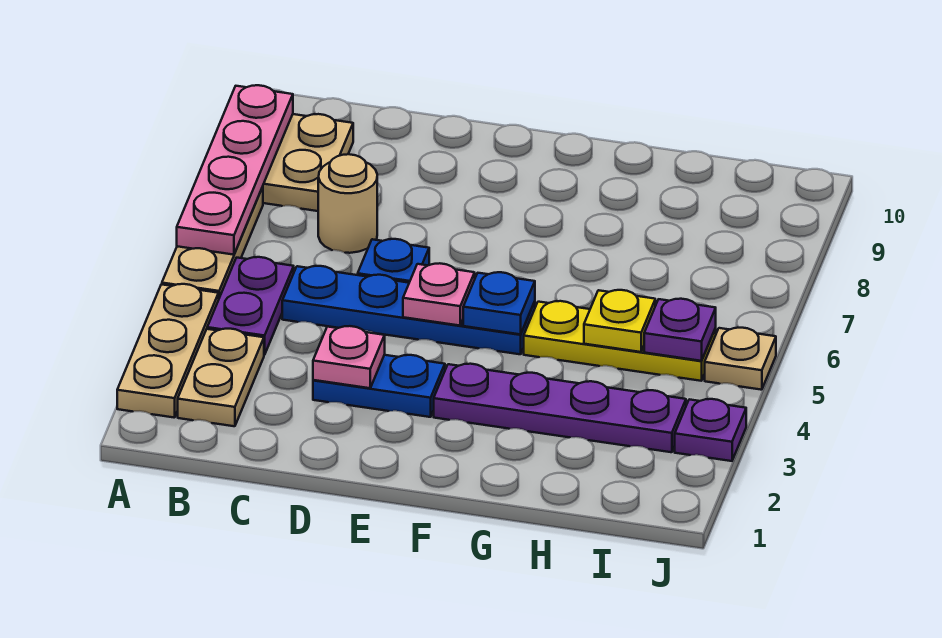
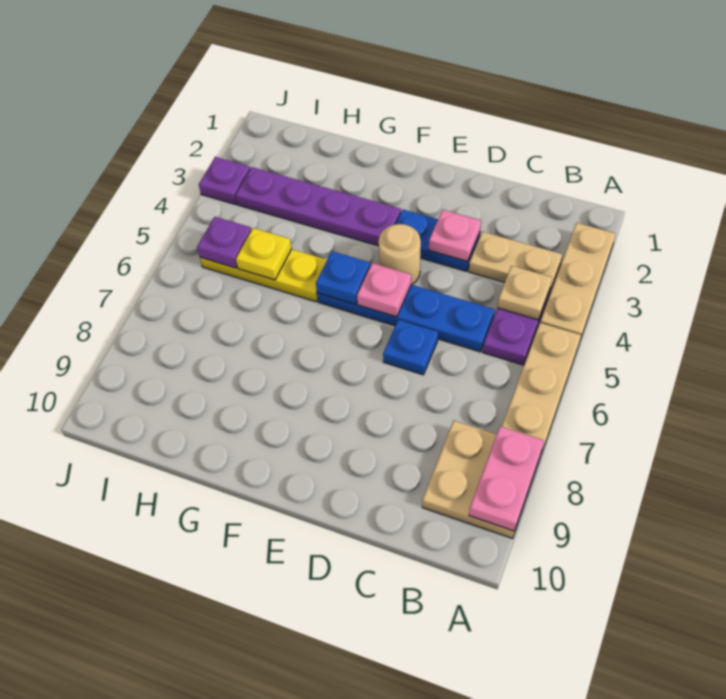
pink plate A6:A9 level 2 -> pink plate A8:A9 level 2
tan plate B2:B3 level 1 -> tan plate B3:C3 level 1
tan round brick C7 level 1 -> tan round brick E4 level 1
tan plate J5 level 1 -> tan plate B4 level 2

